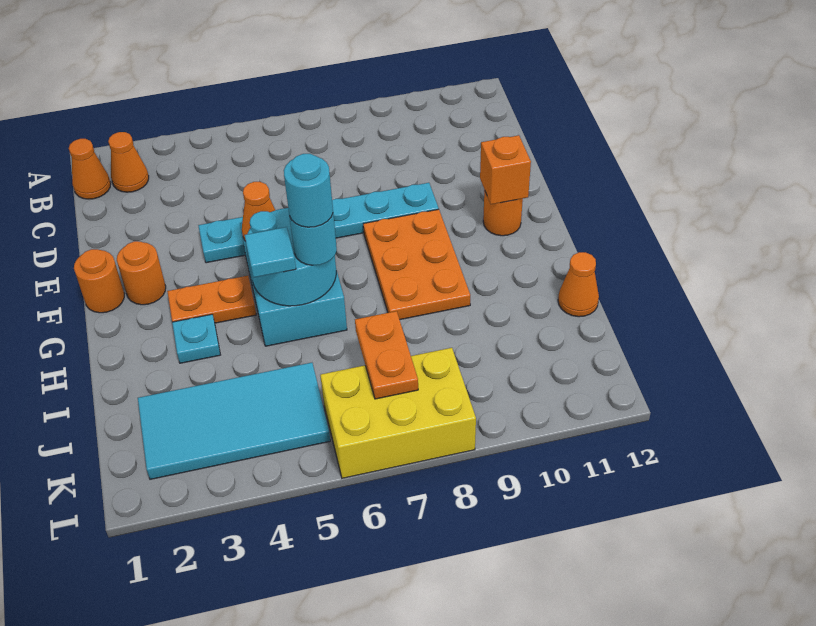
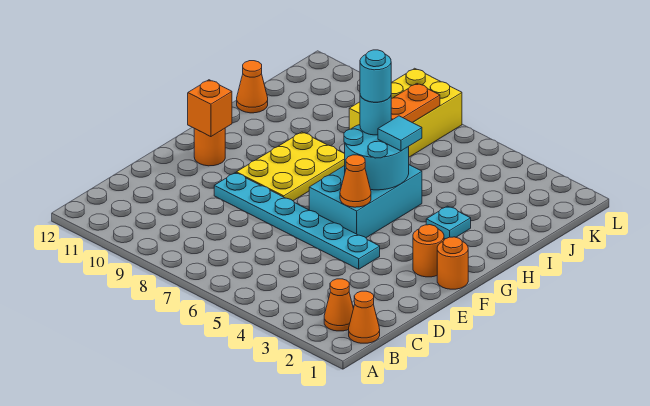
orange plate F8:H9 level 1 -> yellow plate F8:H9 level 1
orange plate G3:G4 level 1 -> none
cyan tile J2:K5 level 1 -> none
yellow brick K6:L8 level 1 -> yellow brick J7:L8 level 1

